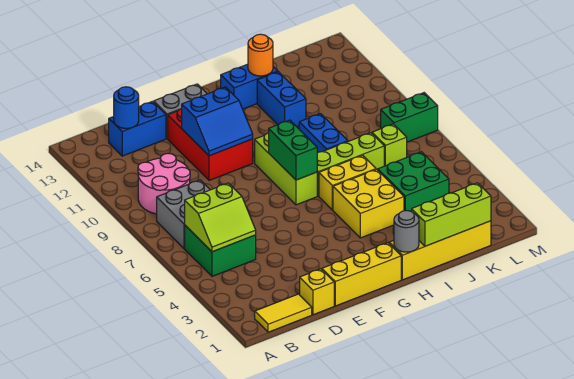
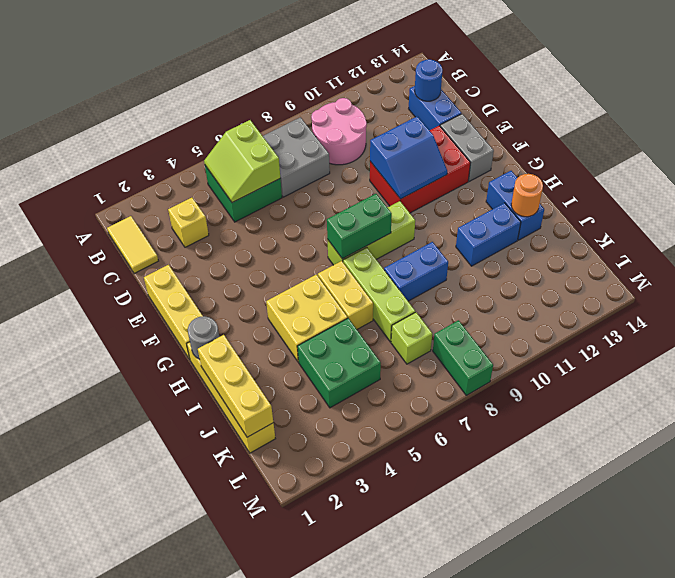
yellow brick D1 level 1 -> yellow brick C3 level 1
blue slope E10:F11 level 2 top 11 -> blue slope E10:F11 level 2 top E
lime brick I1:K1 level 2 -> yellow brick I1:K1 level 2

